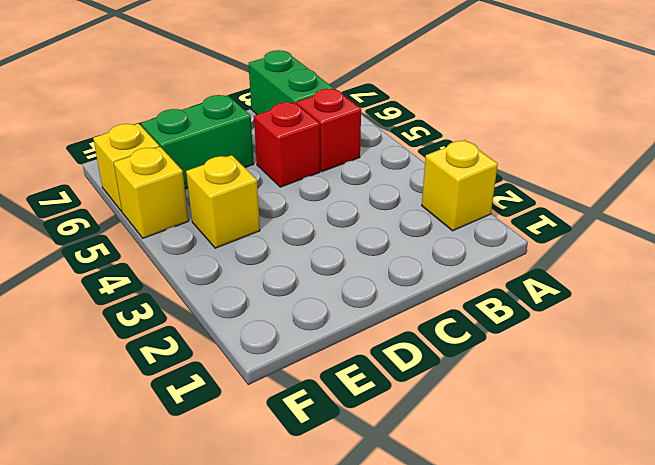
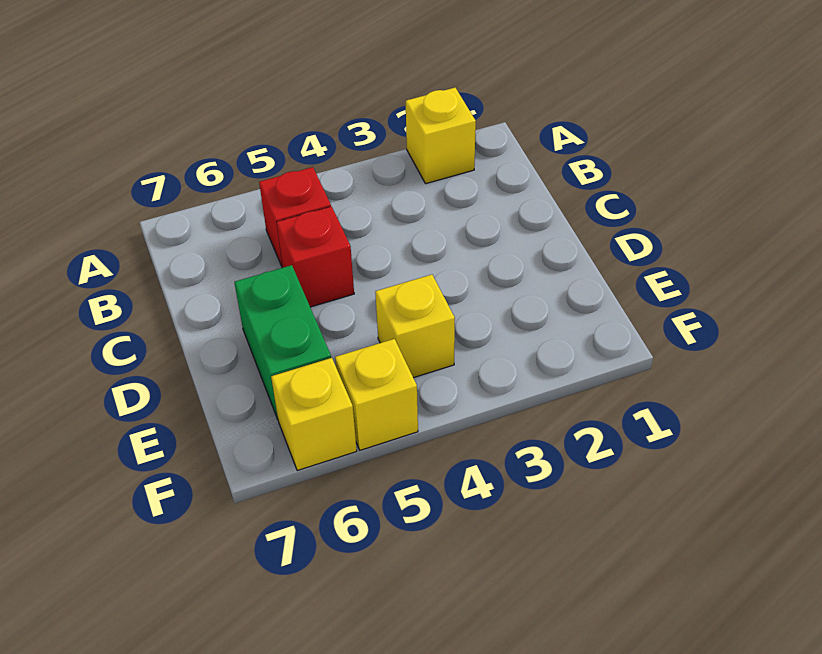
green brick B6:B7 level 1 -> none

